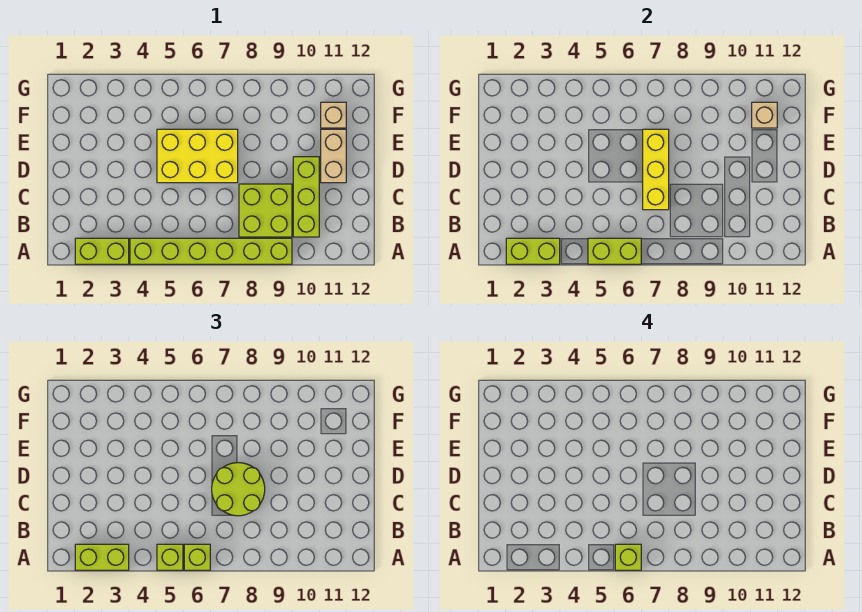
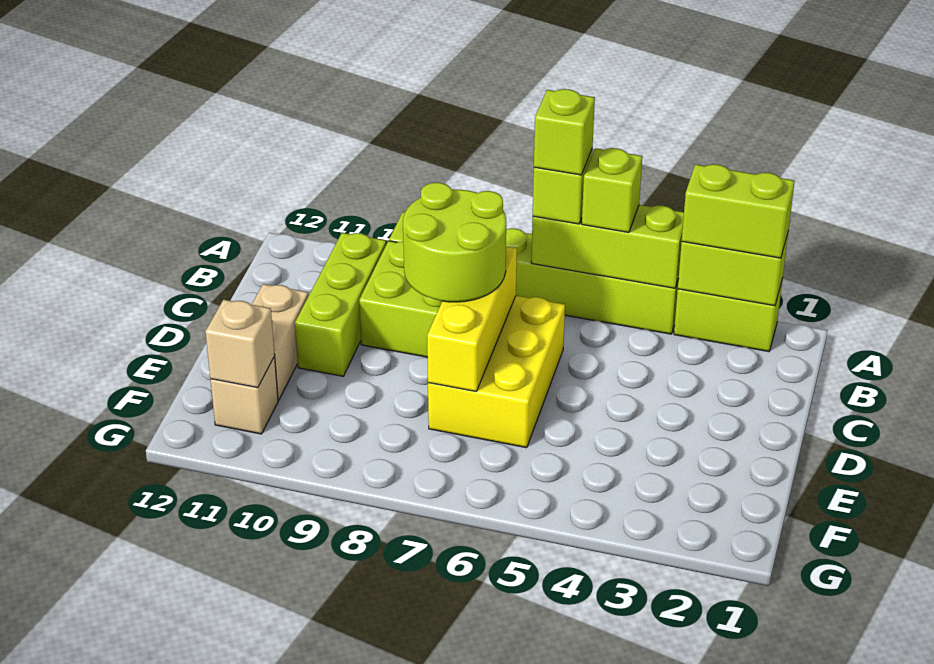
lime brick A5:A6 level 2 -> lime brick A4:A6 level 2
yellow brick D5:E7 level 1 -> yellow brick C6:E7 level 1

